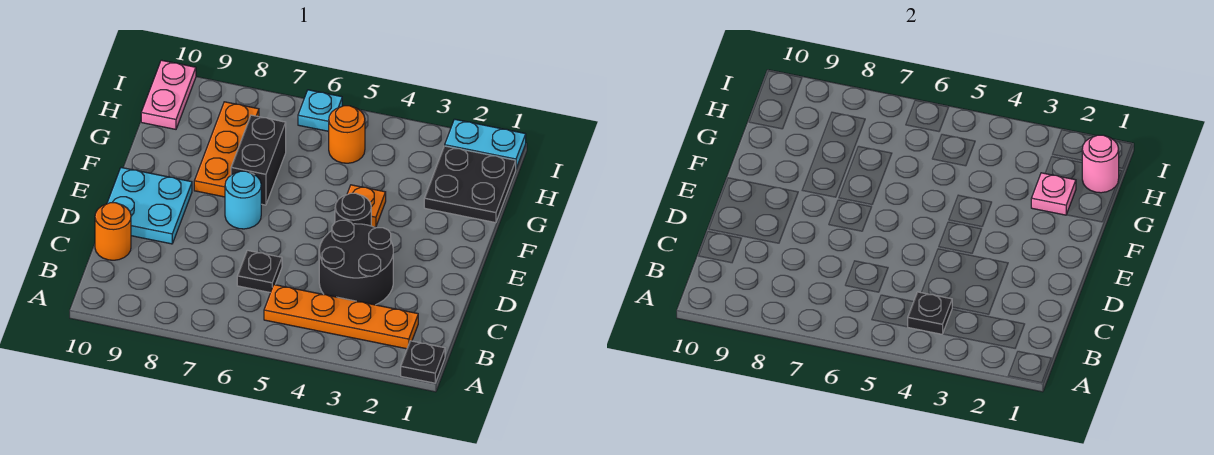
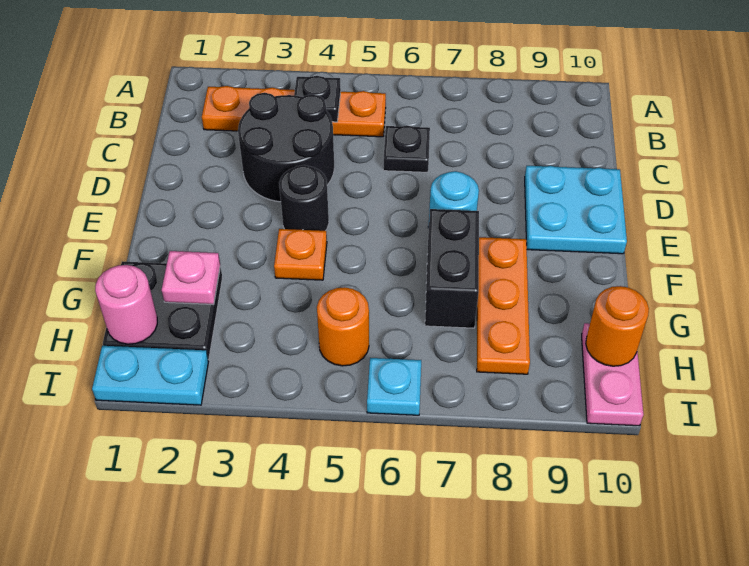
black plate A1 level 1 -> none
orange round brick C10 level 1 -> orange round brick H10 level 2

